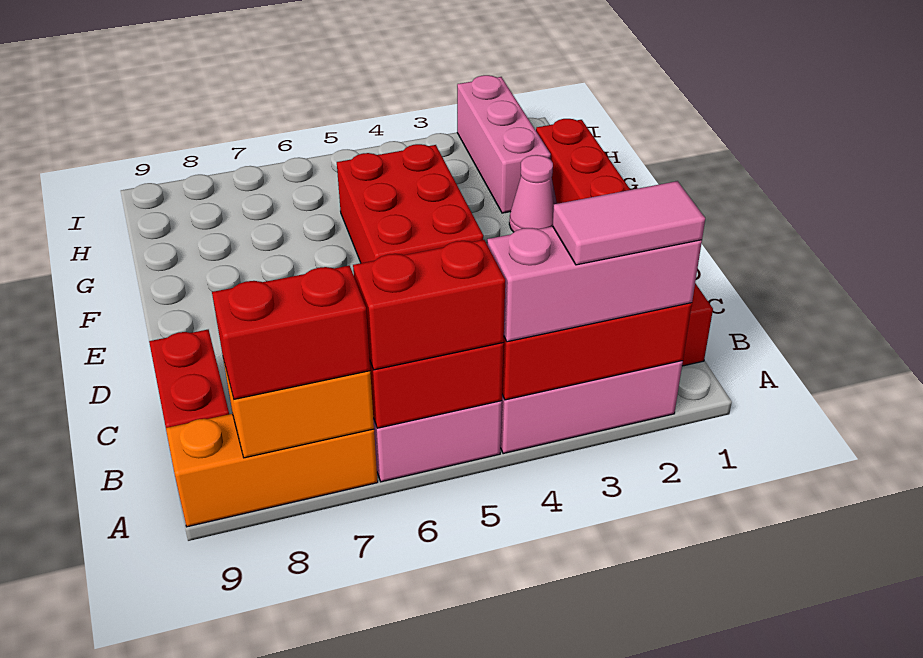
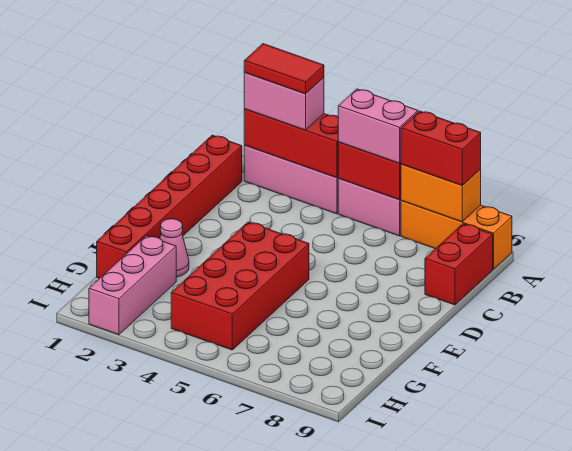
pink brick A2:A4 level 3 -> pink brick A2:A3 level 3
pink tile A2:A3 level 4 -> red tile A2:A3 level 4
red brick A5:A6 level 3 -> pink brick A5:A6 level 3
red brick E4:G5 level 1 -> red brick E4:H5 level 1

